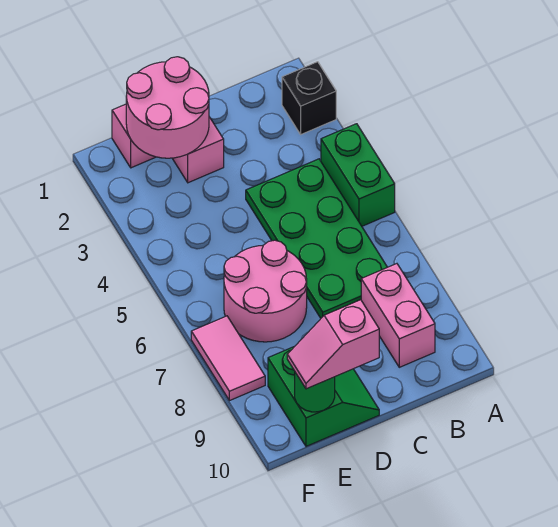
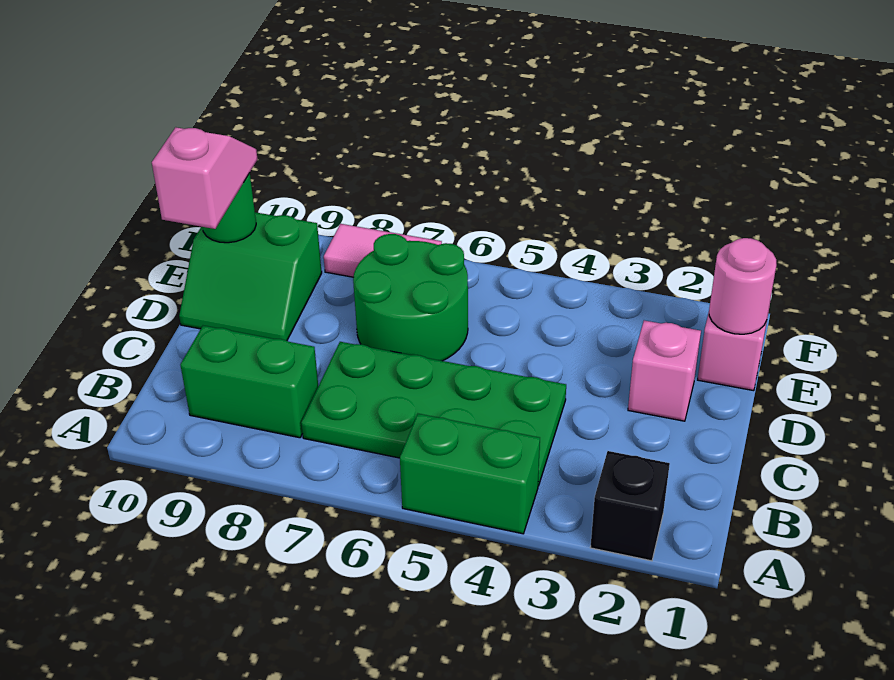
pink brick B8:B9 level 1 -> green brick B8:B9 level 1
pink round brick D1:E2 level 2 -> pink round brick E1 level 2
pink round brick D6:E7 level 1 -> green round brick D6:E7 level 1

